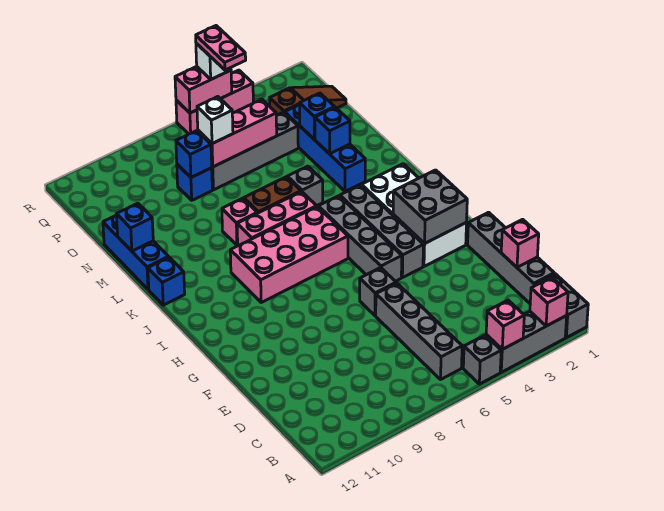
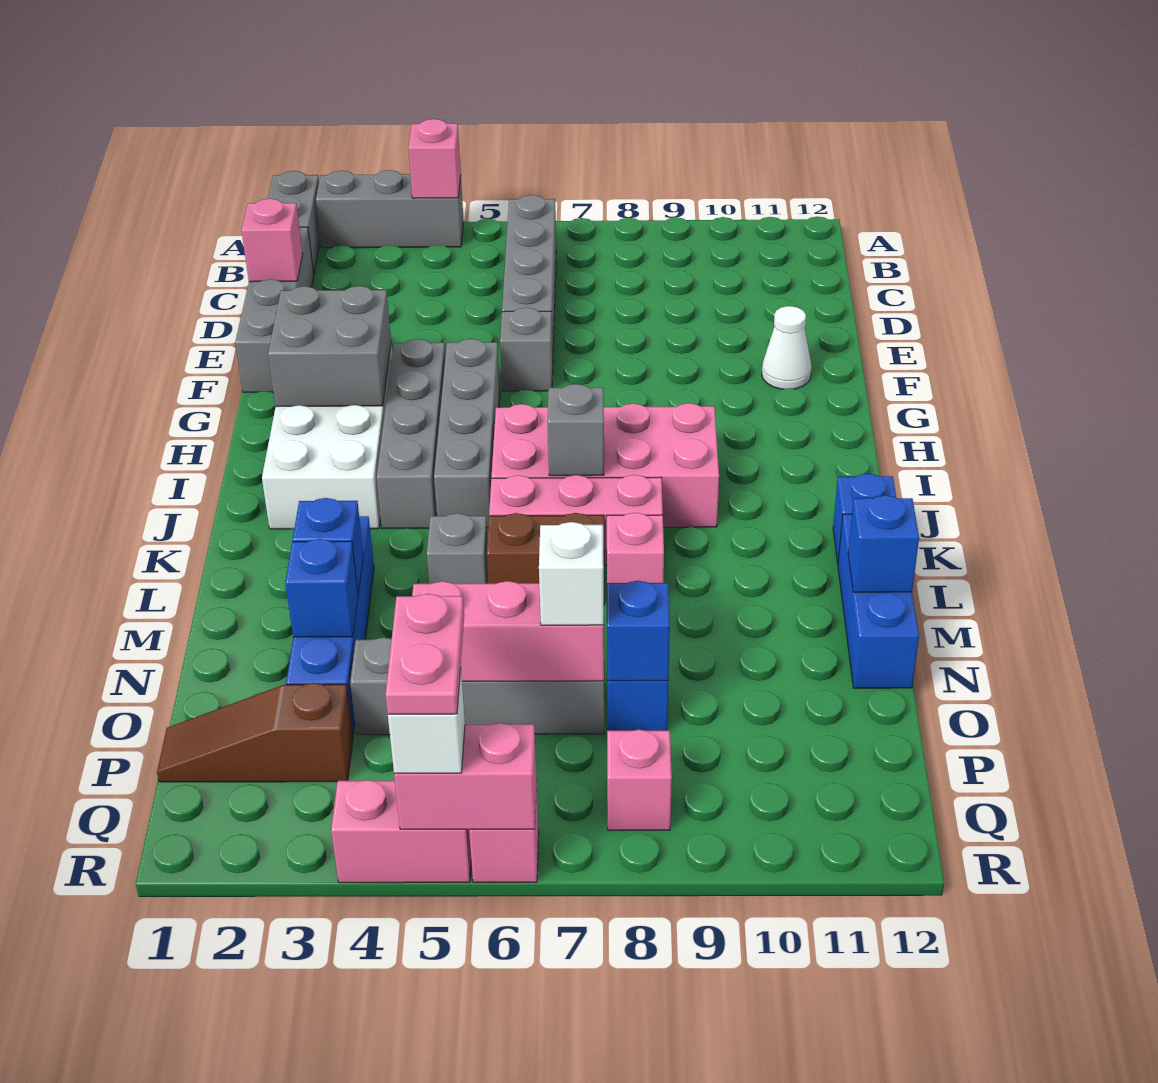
pink brick A2 level 2 -> pink brick Q8 level 1
grey brick A5 level 1 -> grey brick J7 level 2
none -> white cone F11 level 1

